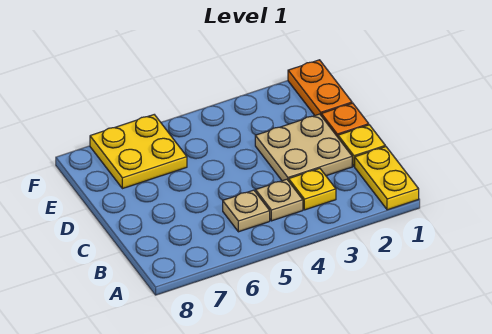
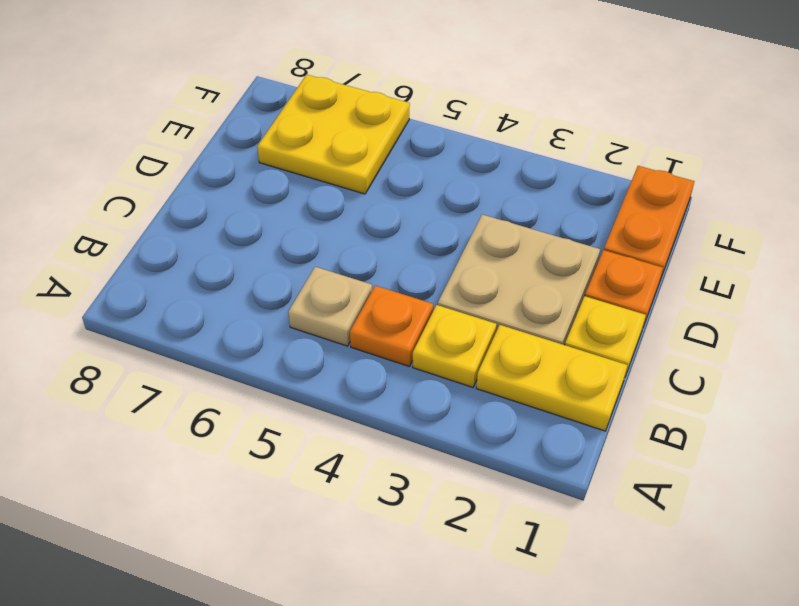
yellow plate A1:B1 level 1 -> yellow plate B1:B2 level 1
tan plate B4 level 1 -> orange plate B4 level 1

